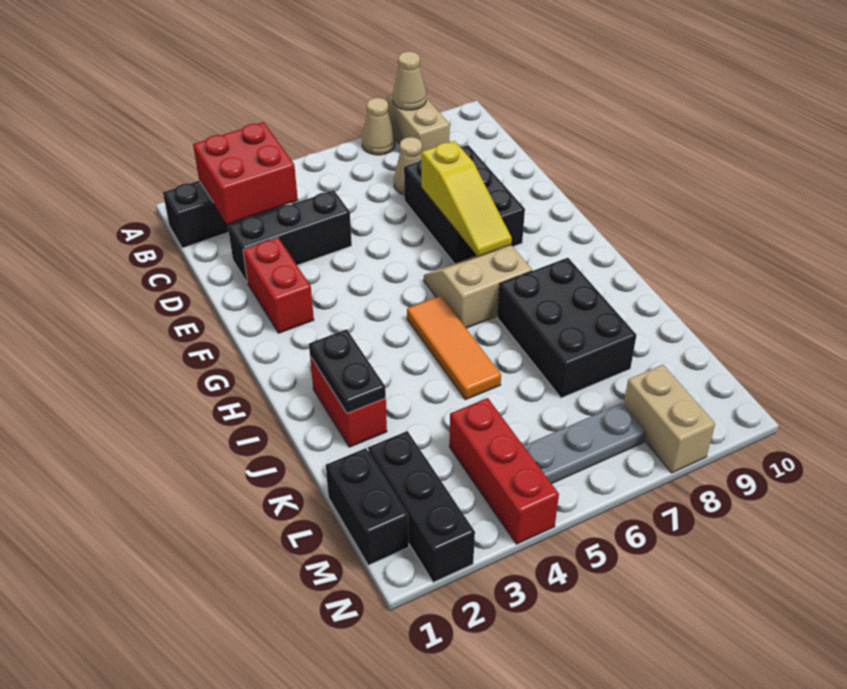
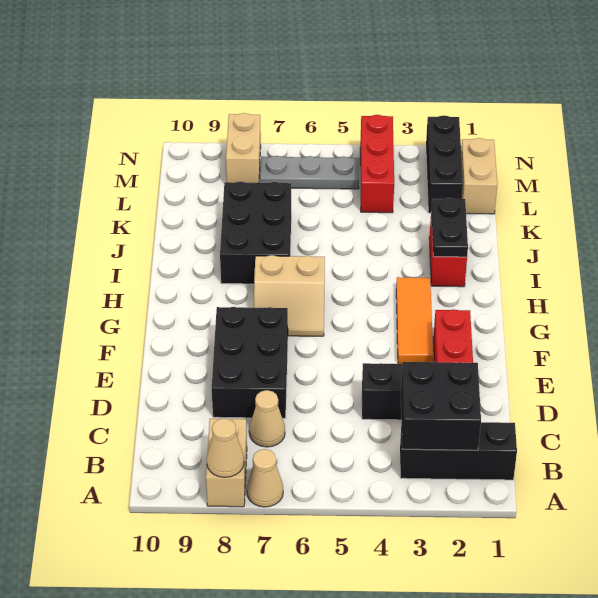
red brick B2:C3 level 2 -> black brick B2:C3 level 2
yellow slope E7:G7 level 2 top E -> none
orange tile H5:J5 level 1 -> orange tile F3:H3 level 1
black brick L1:M1 level 1 -> tan brick L1:M1 level 1

